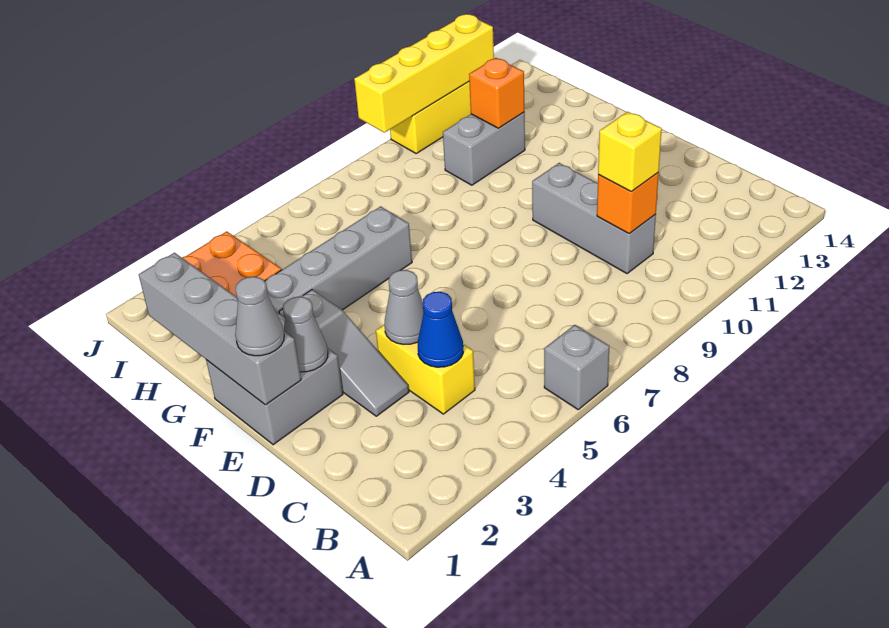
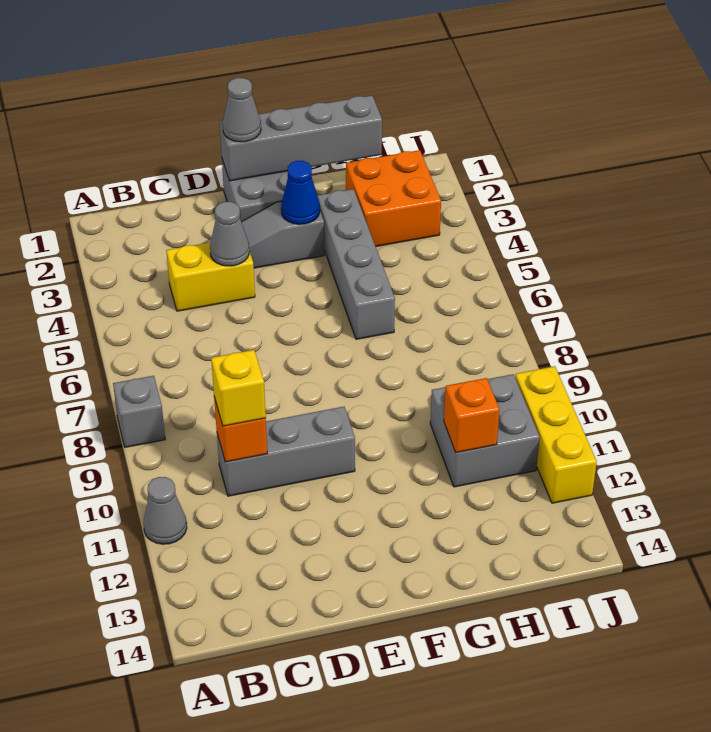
grey brick A6 level 1 -> grey brick A8 level 1
blue cone C4 level 2 -> blue cone F3 level 2
grey cone E2 level 2 -> grey cone A11 level 1
grey brick H10:H11 level 1 -> grey brick H10:I11 level 1
yellow brick J9:J12 level 2 -> none

